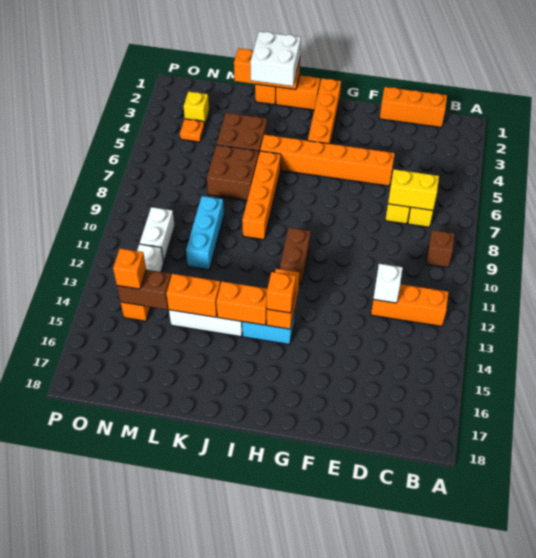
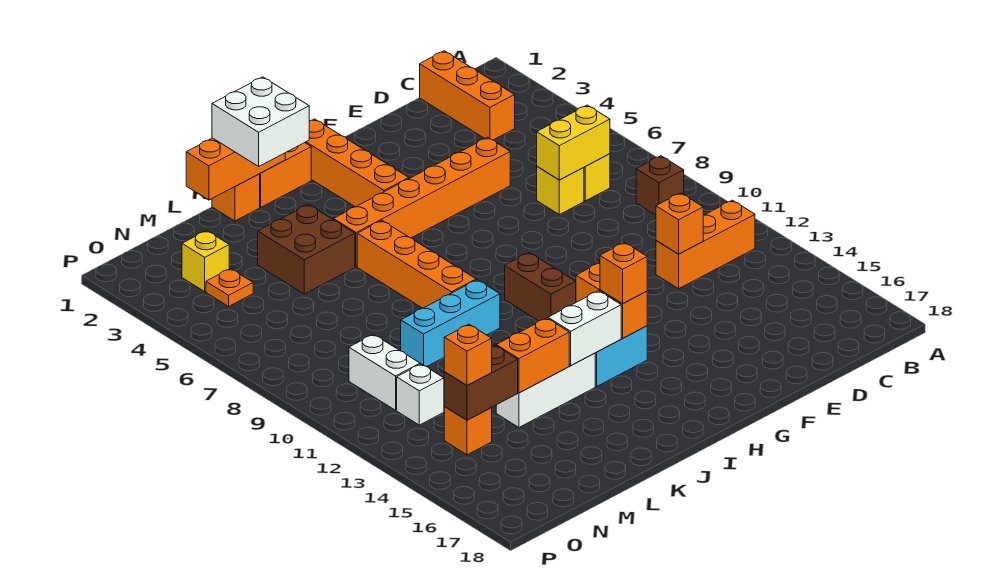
orange brick C1:E1 level 1 -> orange brick C1:C3 level 1
white brick D12 level 2 -> orange brick D12 level 2
orange brick I14:J14 level 2 -> white brick I14:J14 level 2
brown brick K6:L7 level 1 -> none
cyan brick L9:L11 level 1 -> cyan brick J10:L10 level 1

